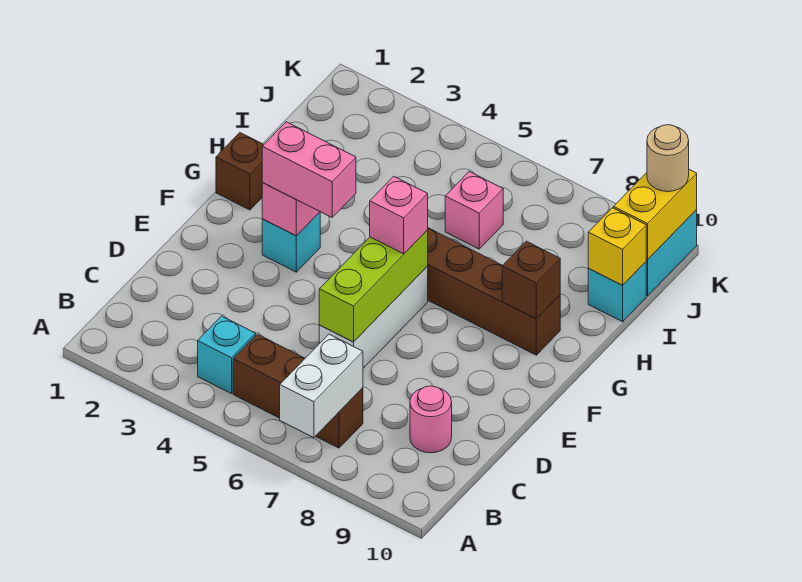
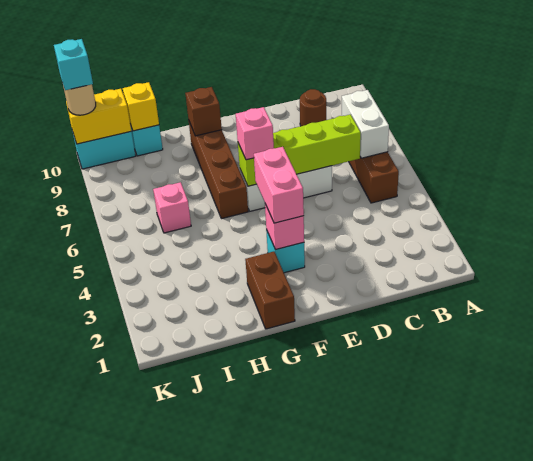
white brick A7:B7 level 2 -> white brick B6:B7 level 2
cyan brick B4 level 1 -> cyan brick K10 level 4
pink round brick C9 level 1 -> brown round brick C9 level 1
lime brick D6:F6 level 2 -> lime brick C6:F6 level 2
brown brick G1 level 1 -> brown brick G1:G2 level 1

